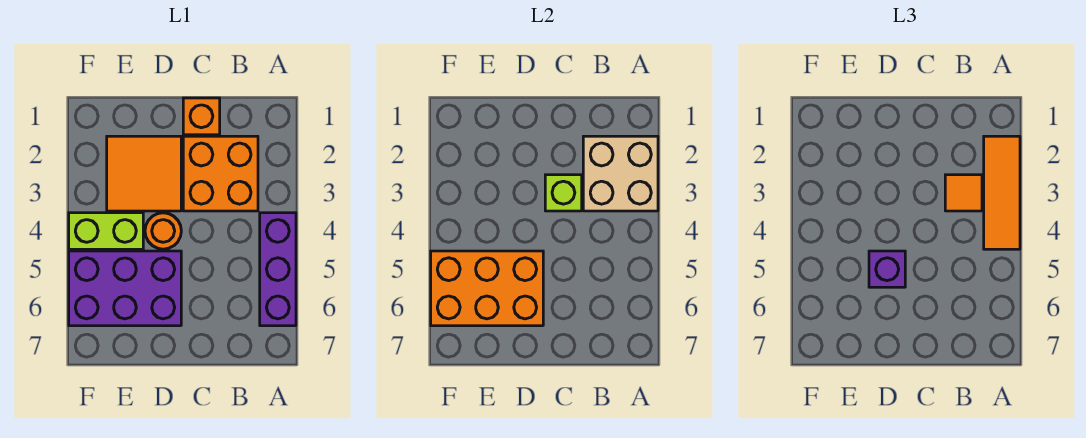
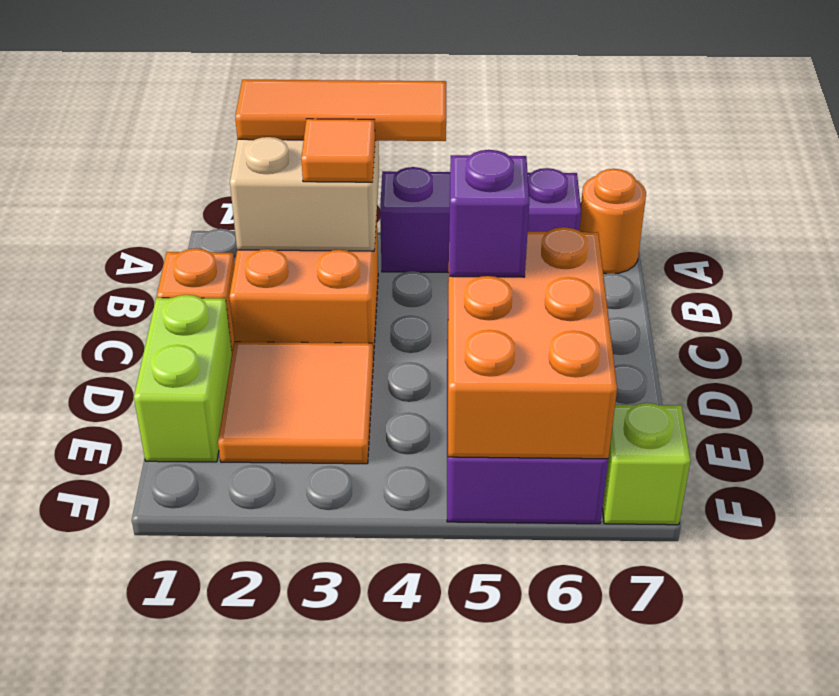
lime brick C3 level 2 -> lime brick F7 level 1
orange round brick D4 level 1 -> orange round brick A7 level 1
lime brick E4:F4 level 1 -> lime brick D1:E1 level 1

